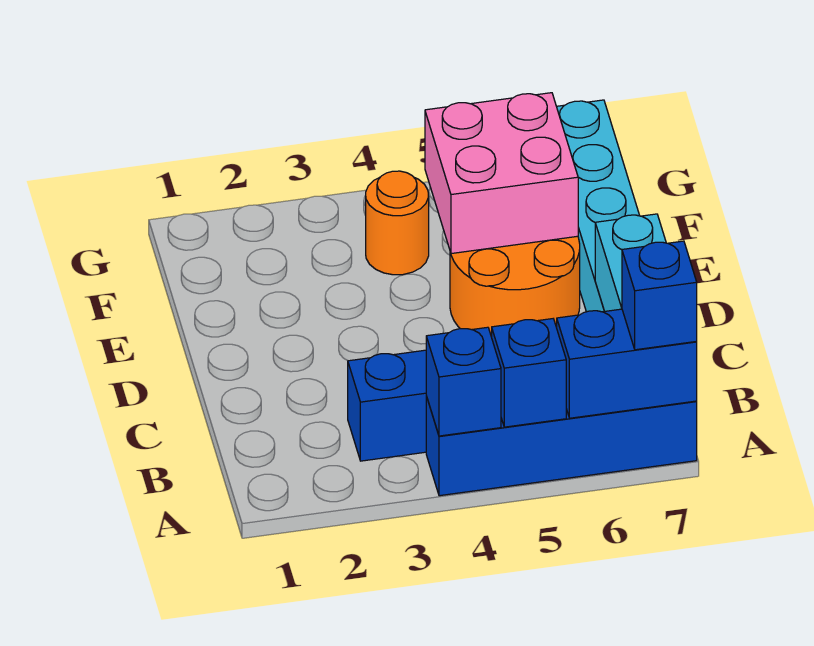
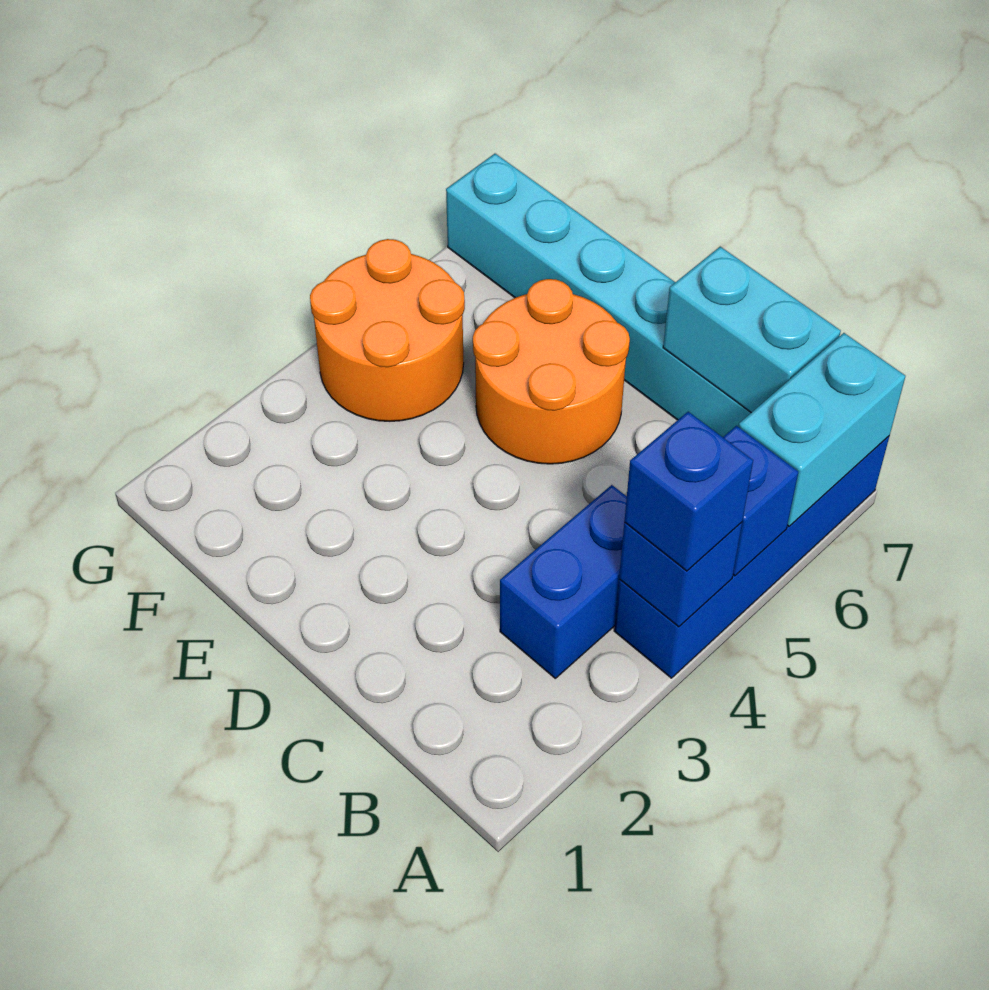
blue brick A6:A7 level 2 -> cyan brick A6:A7 level 2
blue brick A7 level 3 -> blue brick A4 level 3
pink brick E5:F6 level 2 -> none
orange round brick F4 level 1 -> orange round brick F4:G5 level 1

